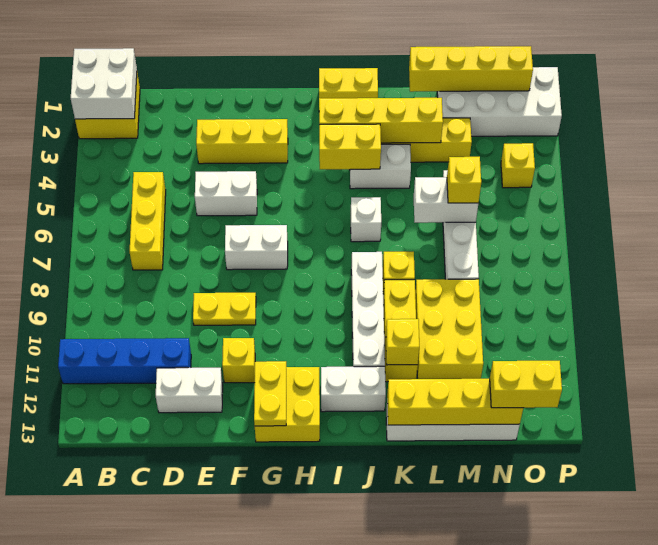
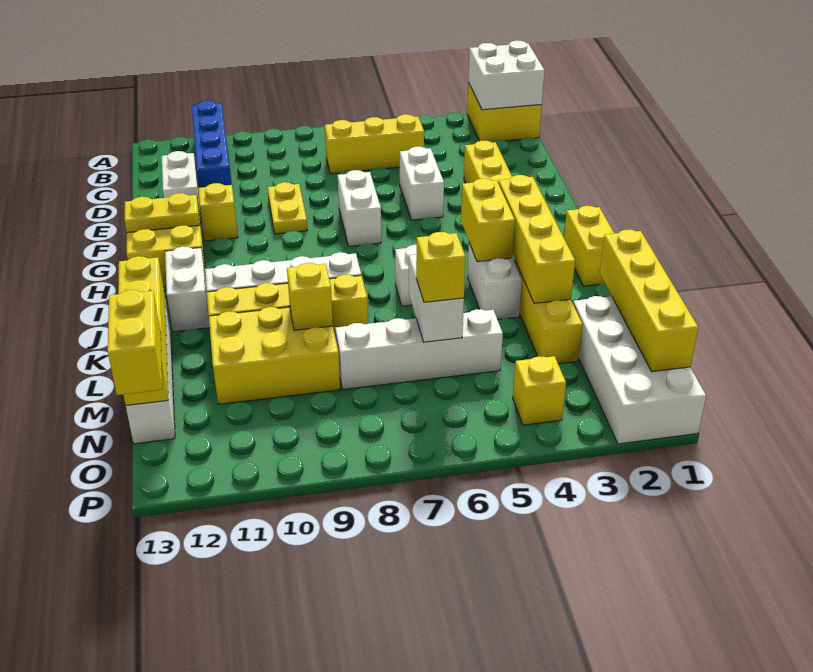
yellow brick K11 level 2 -> yellow brick L9 level 2

